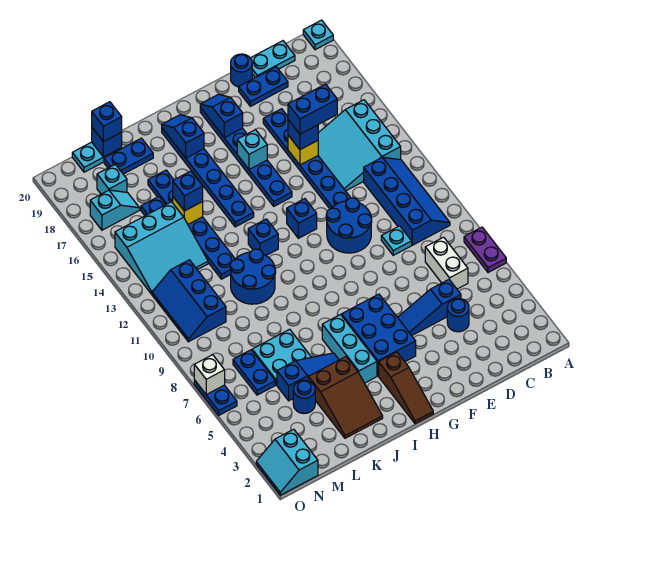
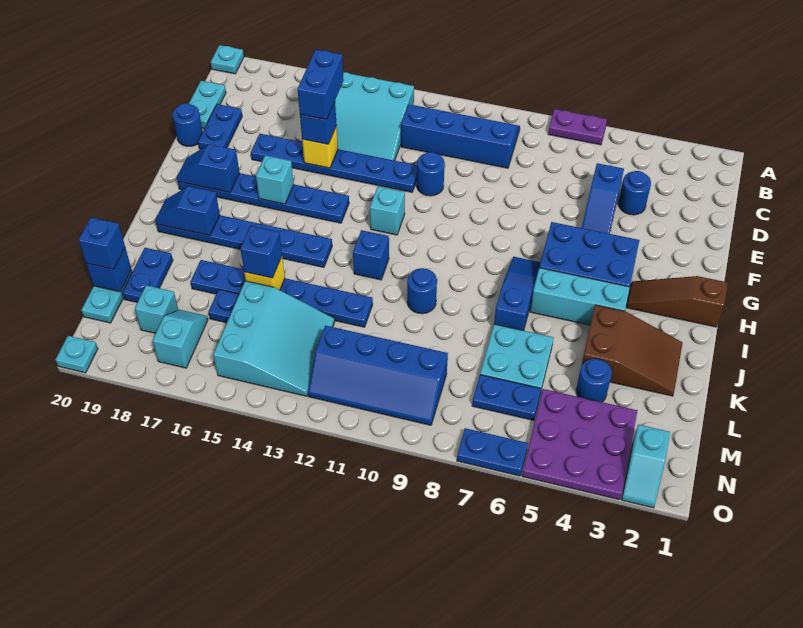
white brick C6:C7 level 1 -> none
cyan plate D9 level 1 -> cyan plate O20 level 1
blue round brick E10:F11 level 1 -> blue round brick E11 level 1
blue brick G12 level 1 -> cyan brick G12 level 1
brown slope H1:H3 level 1 top 3 -> brown slope H1:H3 level 1 top 1
blue slope J5:L5 level 1 top L -> blue slope H7:J7 level 1 top J
blue round brick J10:K11 level 1 -> blue round brick J10 level 1
none -> purple plate M3:O5 level 1
blue slope M10:N12 level 1 top M -> blue slope M9:N12 level 1 top M
cyan slope N1:O2 level 1 top N -> cyan slope N2:O2 level 1 top N
white brick O7 level 2 -> none

